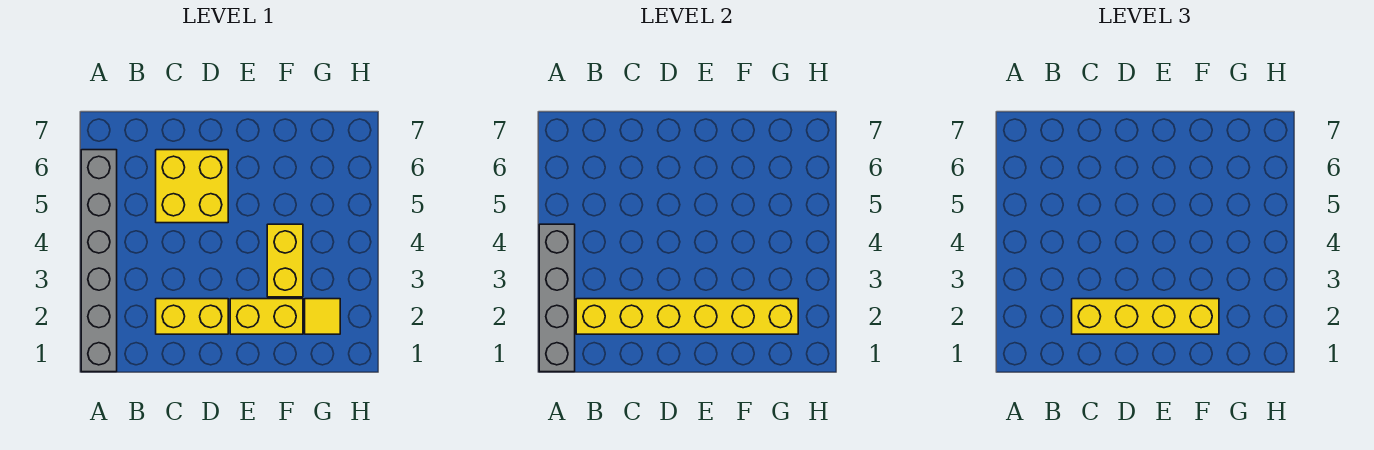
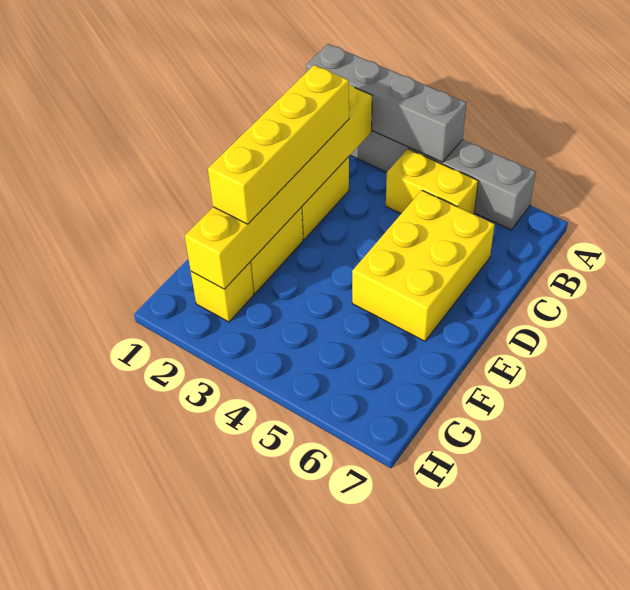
yellow brick C5:D6 level 1 -> yellow brick C5:E6 level 1
yellow brick F3:F4 level 1 -> yellow brick B4:B5 level 1
yellow tile G2 level 1 -> yellow brick G2 level 1

